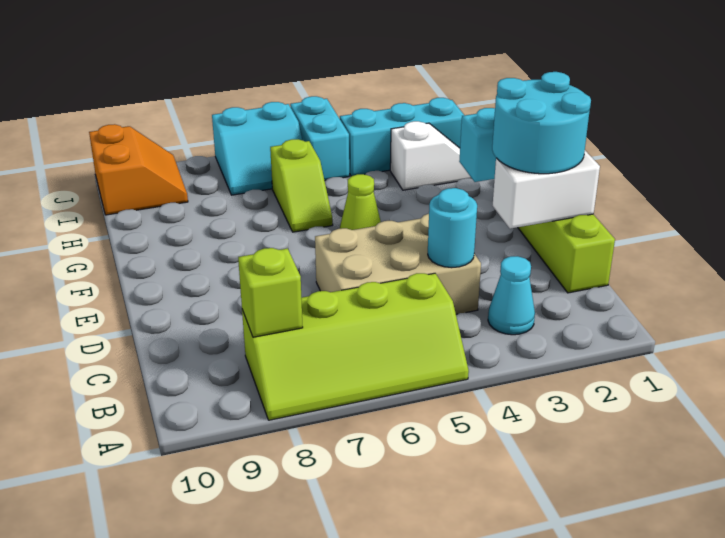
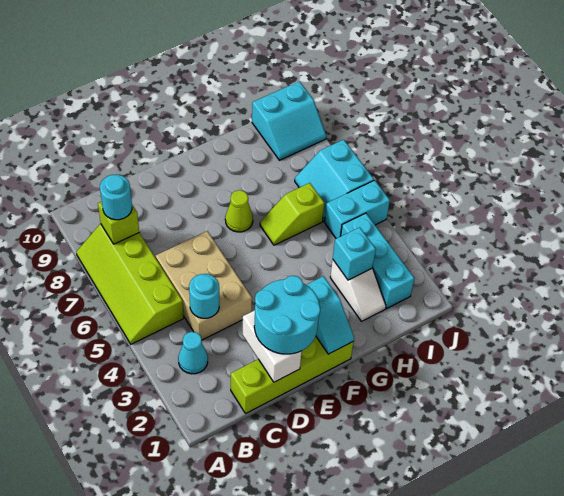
none -> cyan round brick B8 level 3
lime cone F5 level 1 -> lime cone F7 level 1
none -> cyan brick H3 level 2
orange slope I9:J10 level 1 top 10 -> cyan slope I9:J10 level 1 top 10

